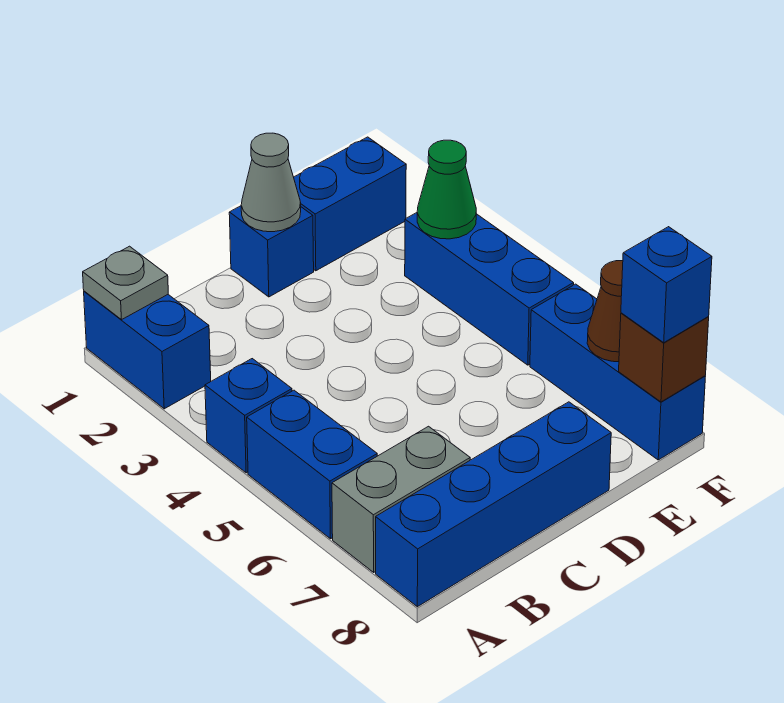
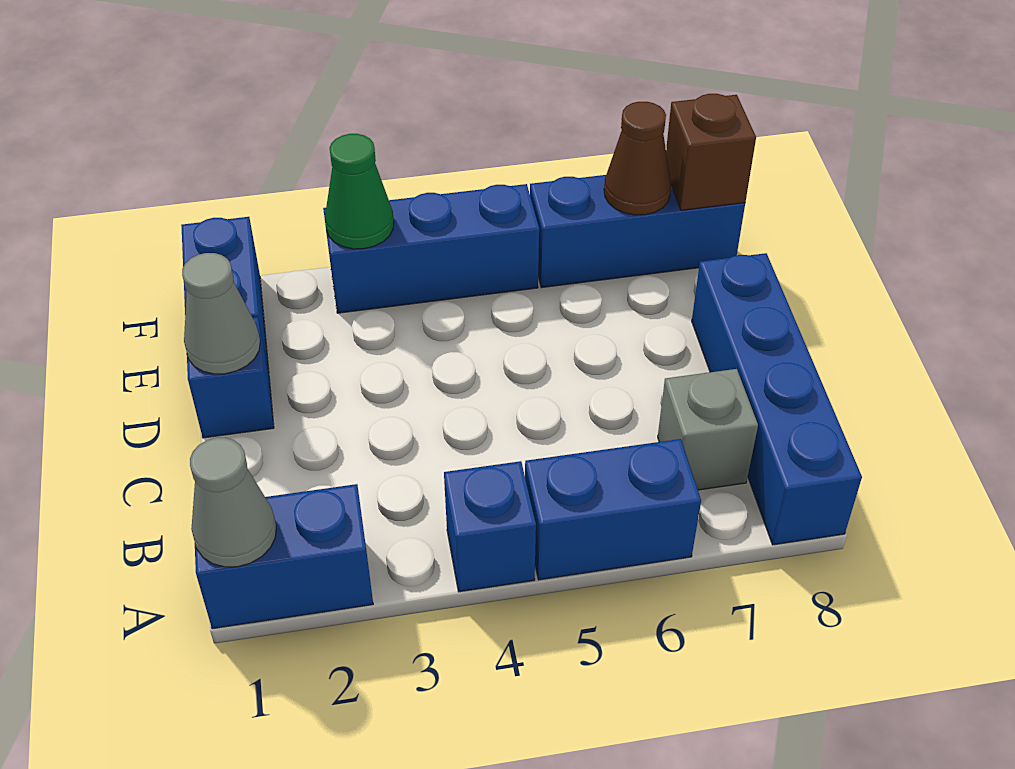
grey plate A1 level 2 -> grey cone A1 level 2
grey brick A7:B7 level 1 -> grey brick B7 level 1
blue brick F8 level 3 -> none

